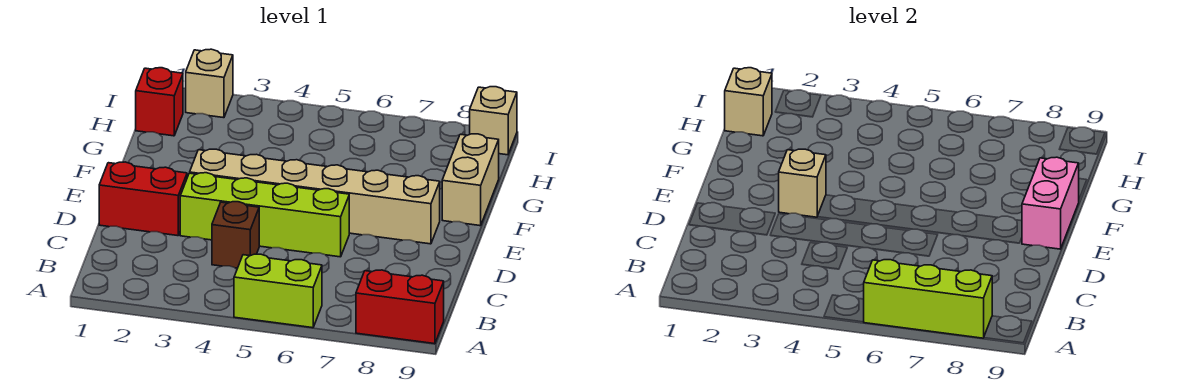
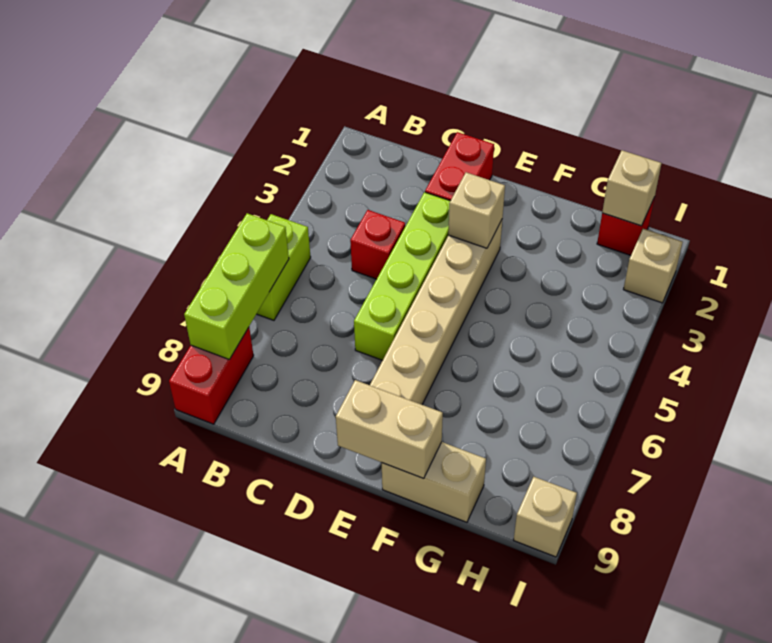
brown brick C4 level 1 -> red brick C4 level 1
pink brick E9:F9 level 2 -> tan brick E9:F9 level 2

